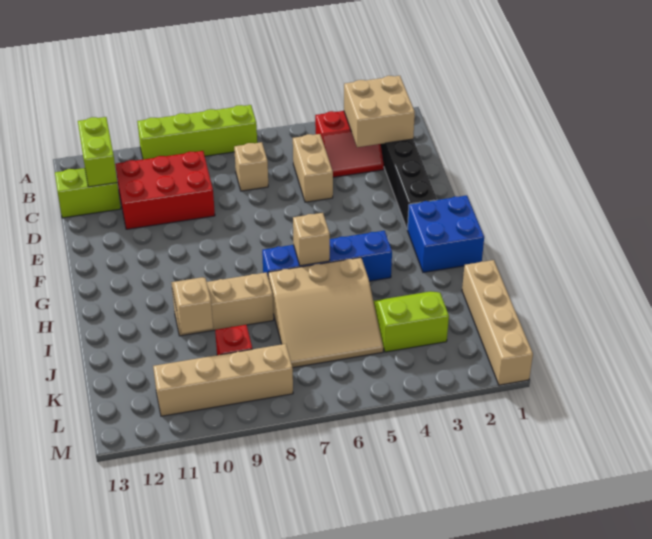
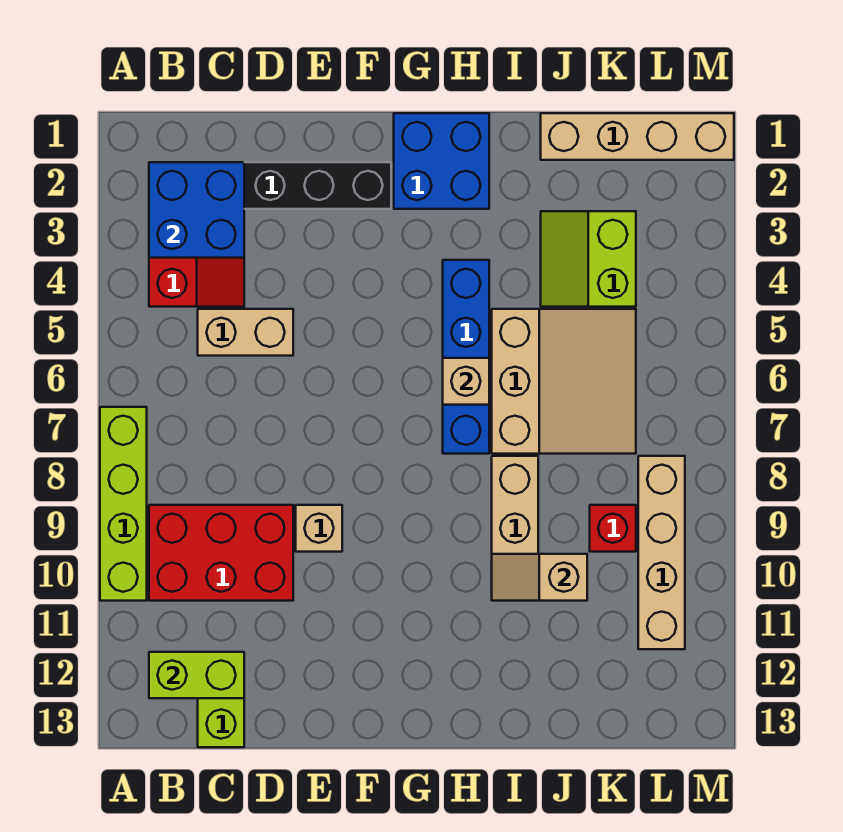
tan brick B2:C3 level 2 -> blue brick B2:C3 level 2
tan brick C7 level 1 -> tan brick E9 level 1
red brick C9:D11 level 1 -> red brick B9:D10 level 1

